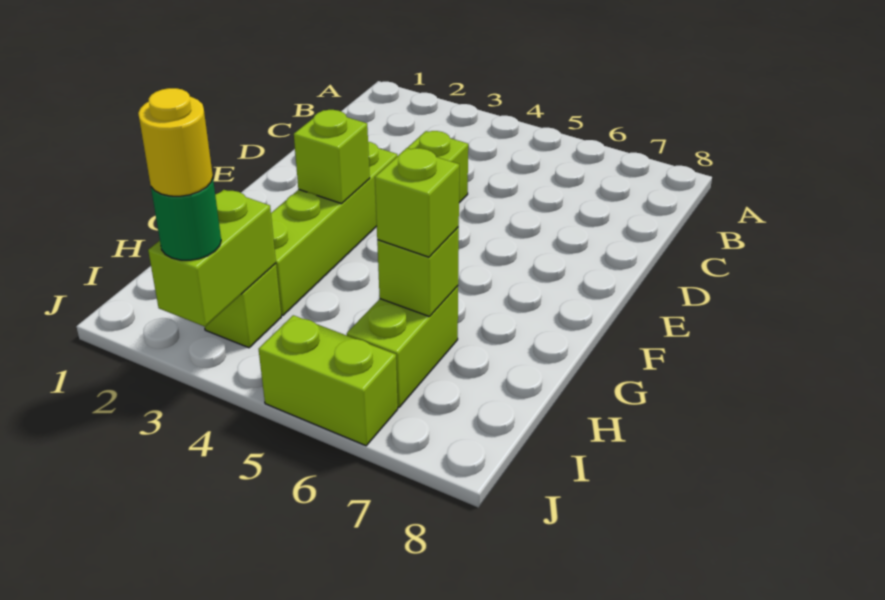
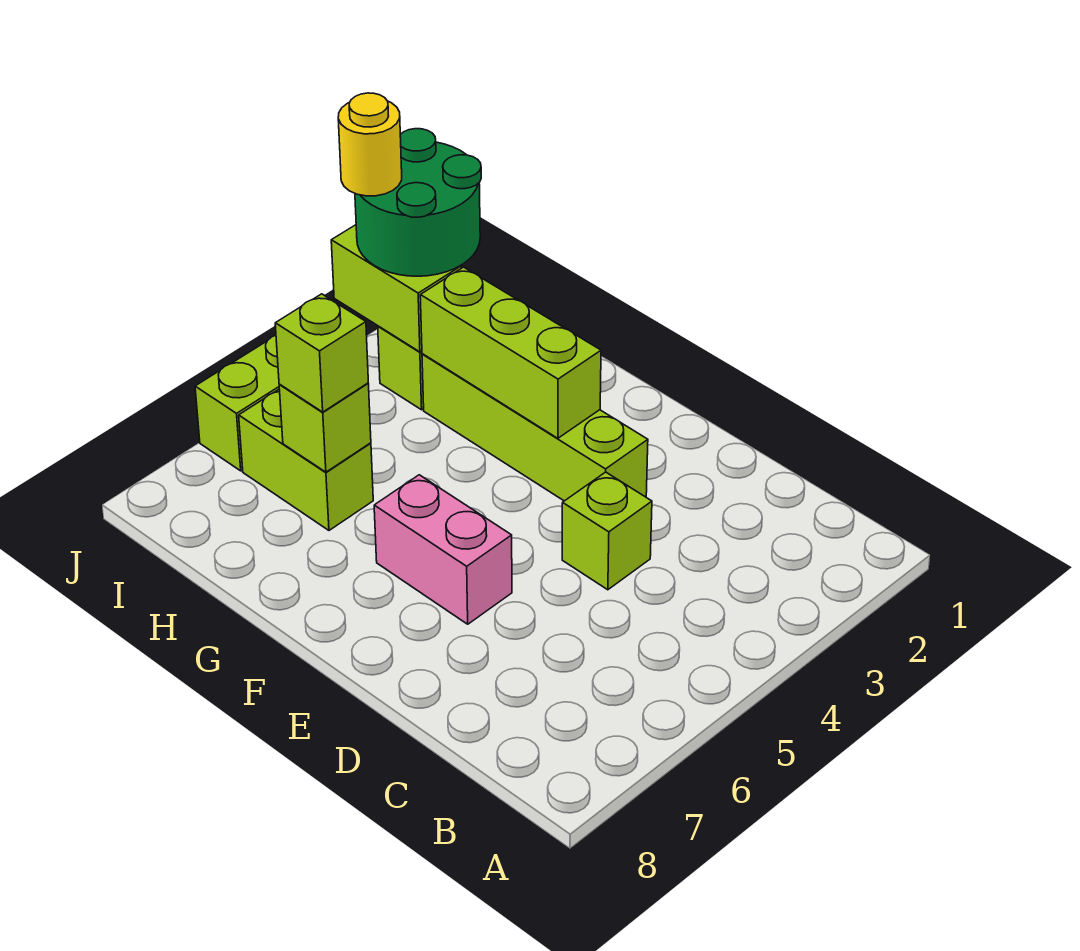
none -> pink brick E6:F6 level 1
lime brick F3 level 2 -> lime brick F3:H3 level 2
green round brick J3 level 3 -> green round brick I2:J3 level 3

